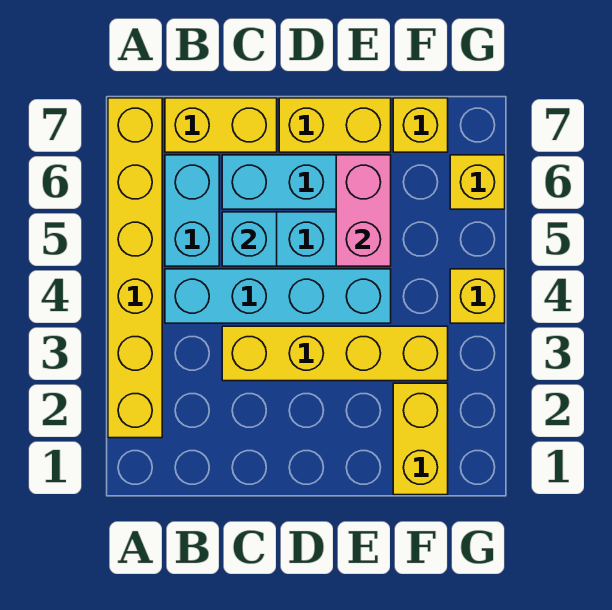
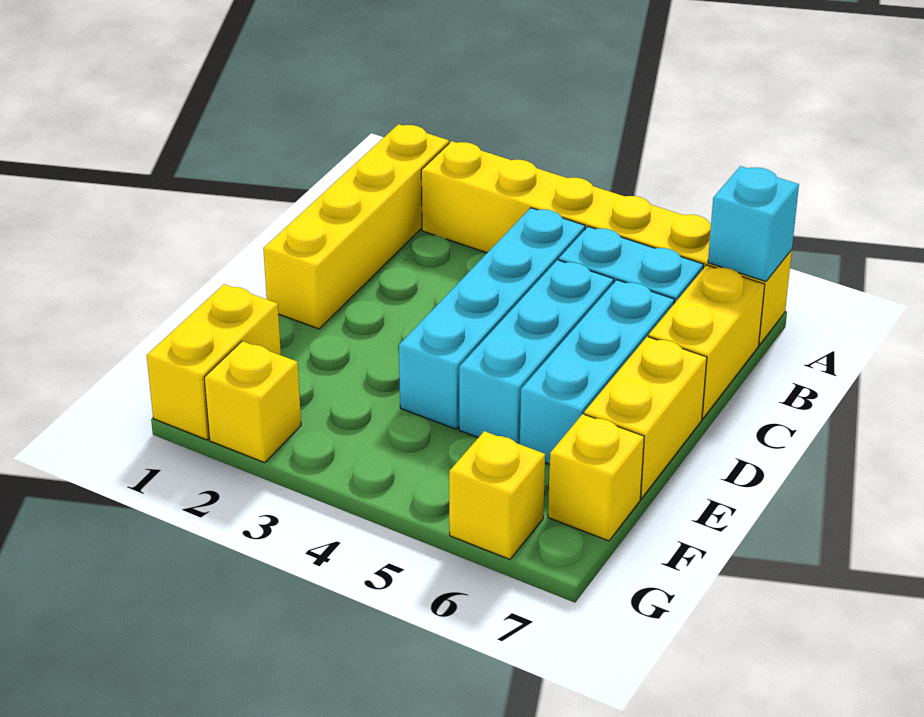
yellow brick C3:F3 level 1 -> yellow brick A1:D1 level 1
cyan brick C5 level 2 -> cyan brick A7 level 2
pink brick E5:E6 level 2 -> none
yellow brick F1:F2 level 1 -> yellow brick F1:G1 level 1
yellow brick G4 level 1 -> yellow brick G2 level 1

